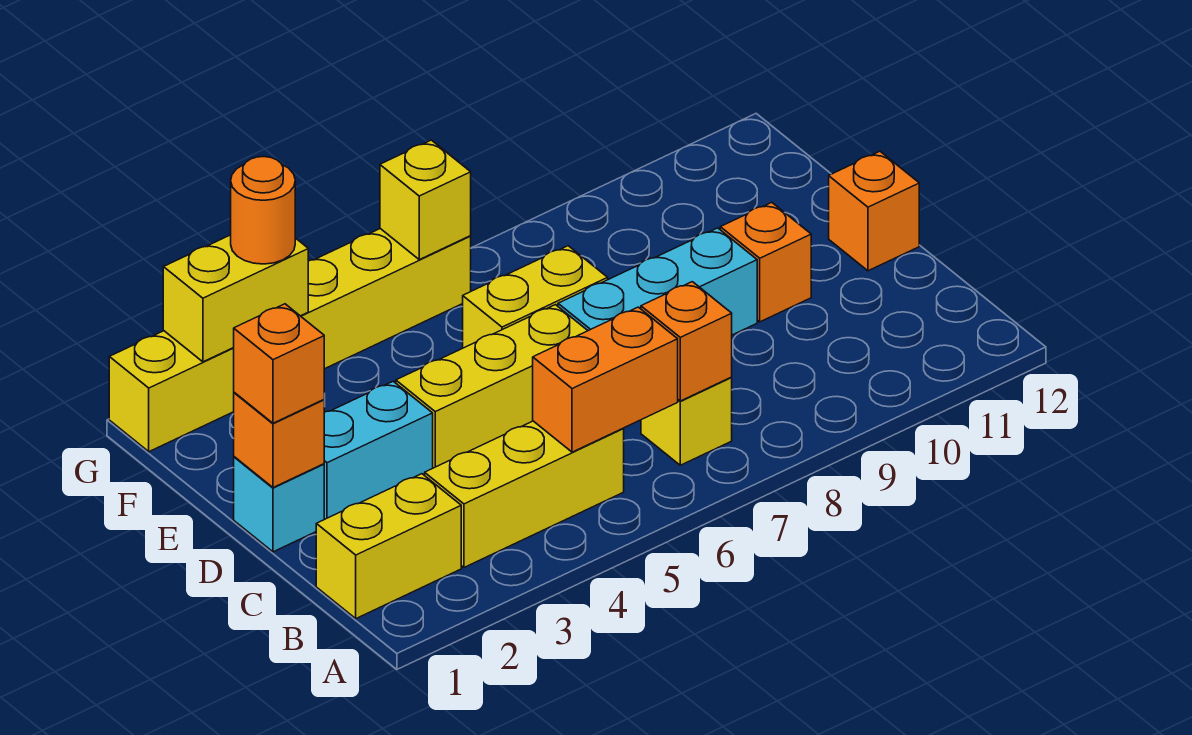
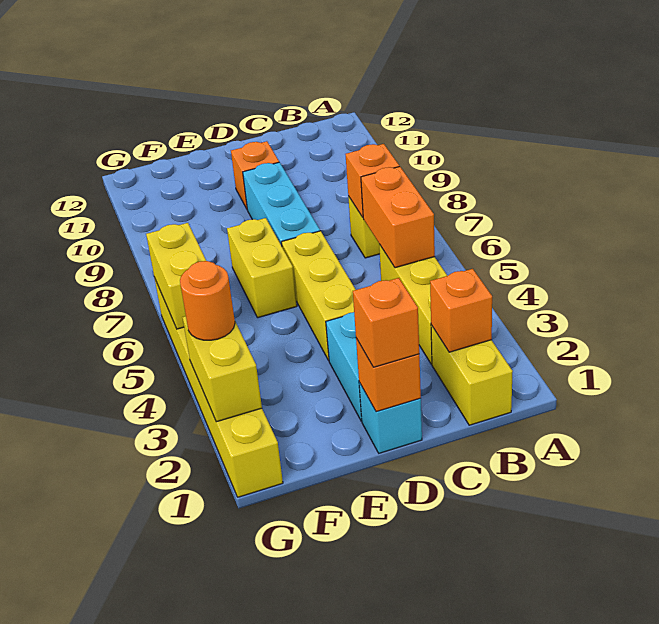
orange brick D12 level 1 -> orange brick B2 level 2
yellow brick G6 level 2 -> yellow brick G5:G6 level 2

